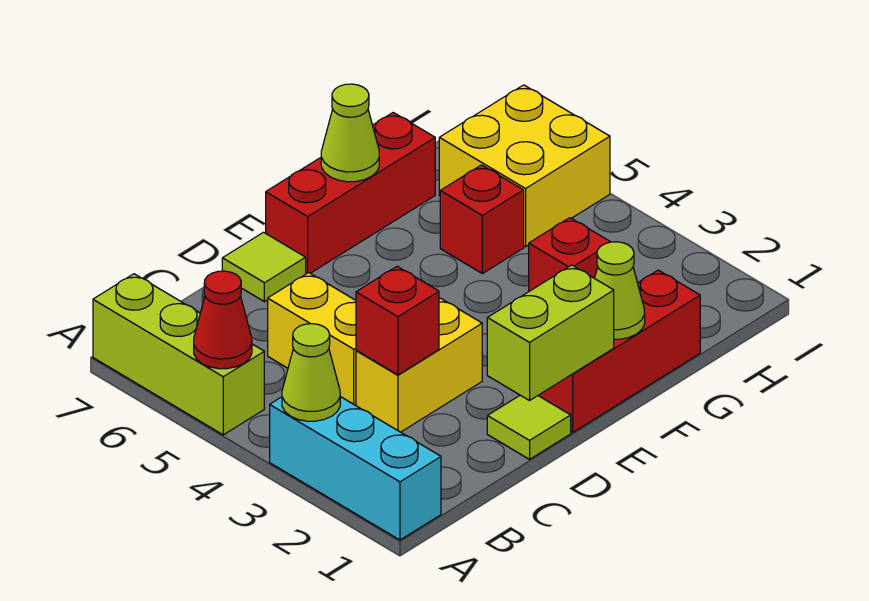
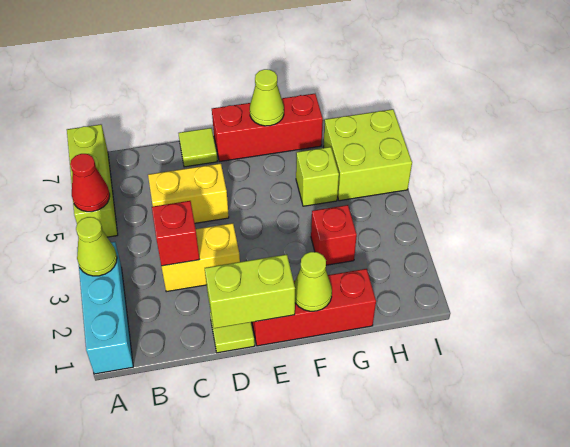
yellow brick C4:C5 level 1 -> yellow brick C5:D5 level 1
red brick G5 level 1 -> lime brick G5 level 1
yellow brick H5:I6 level 1 -> lime brick H5:I6 level 1

